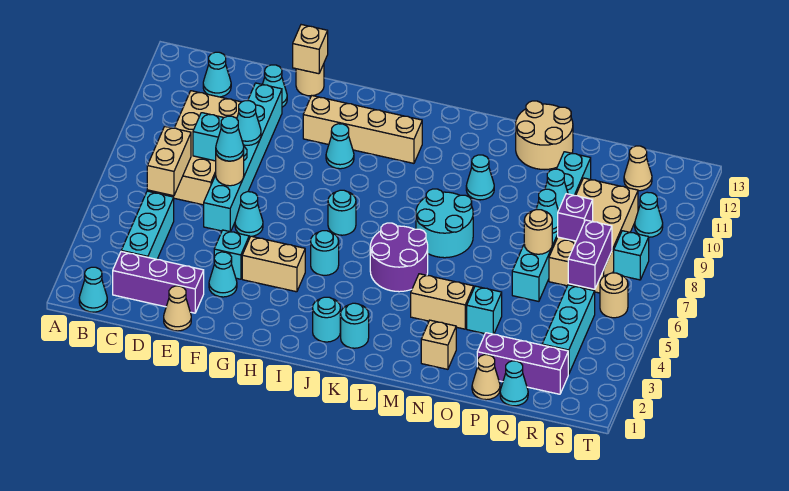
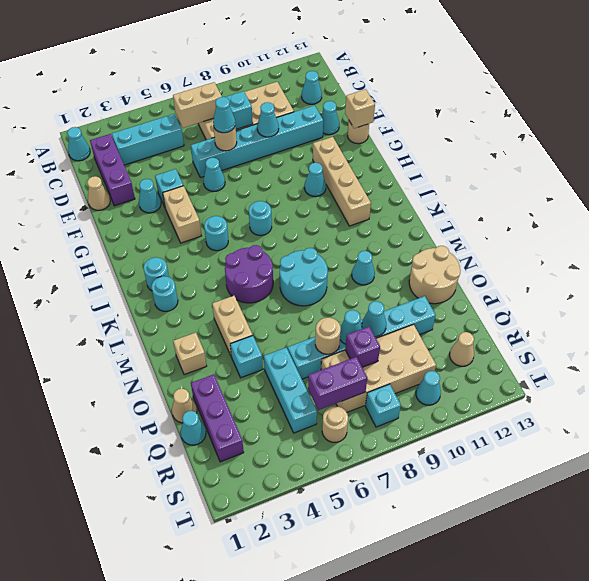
cyan brick R3:R5 level 1 -> cyan brick P5:R5 level 1

